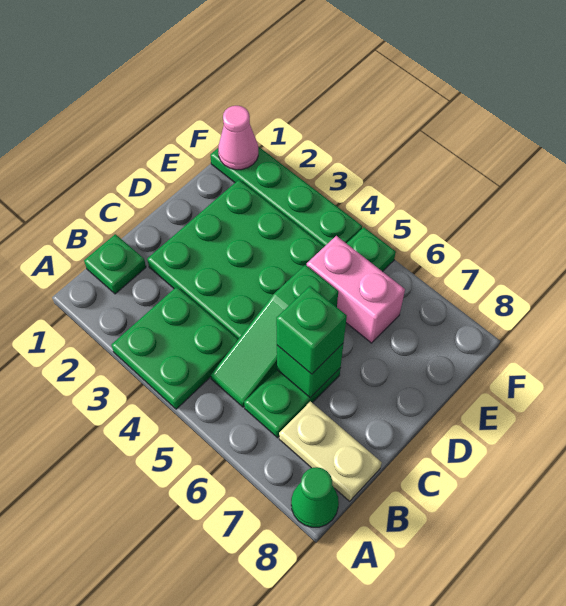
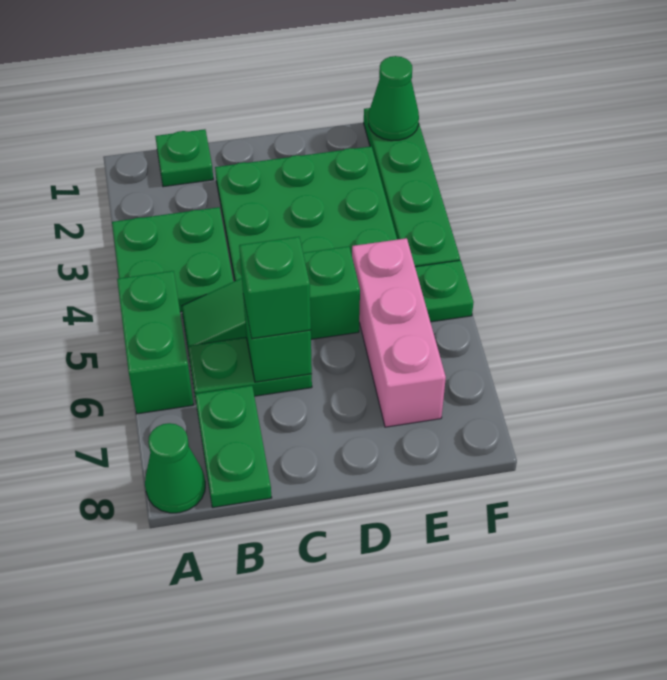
none -> green brick A5:A6 level 1
tan plate B7:B8 level 1 -> green plate B7:B8 level 1
pink brick E5:E6 level 1 -> pink brick E5:E7 level 1
pink cone F1 level 2 -> green cone F1 level 2

